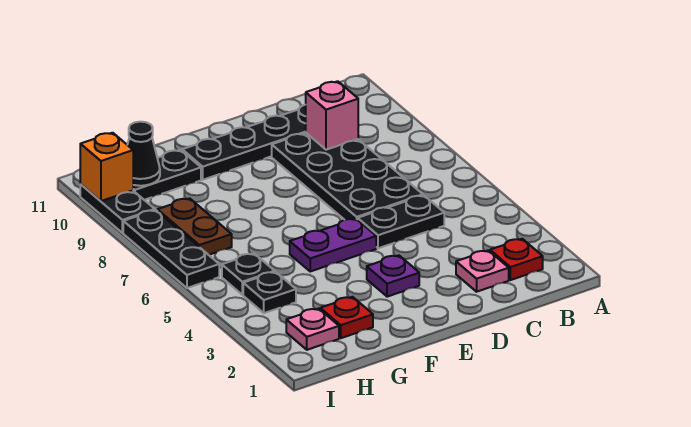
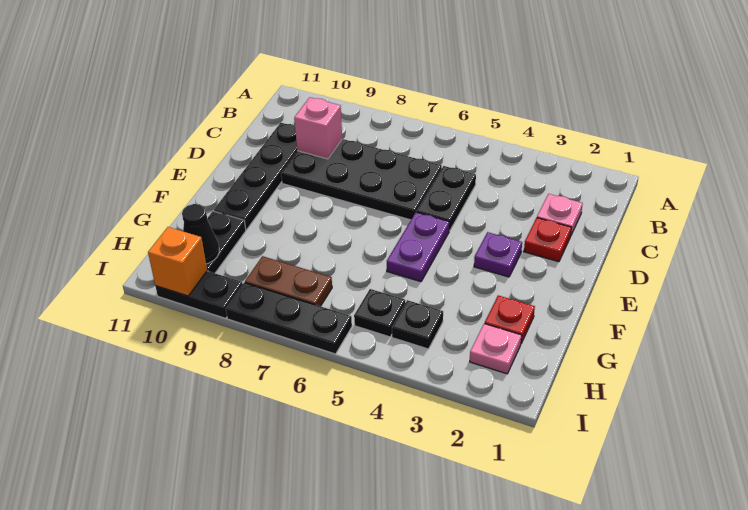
red plate B2 level 1 -> red plate D2 level 1

